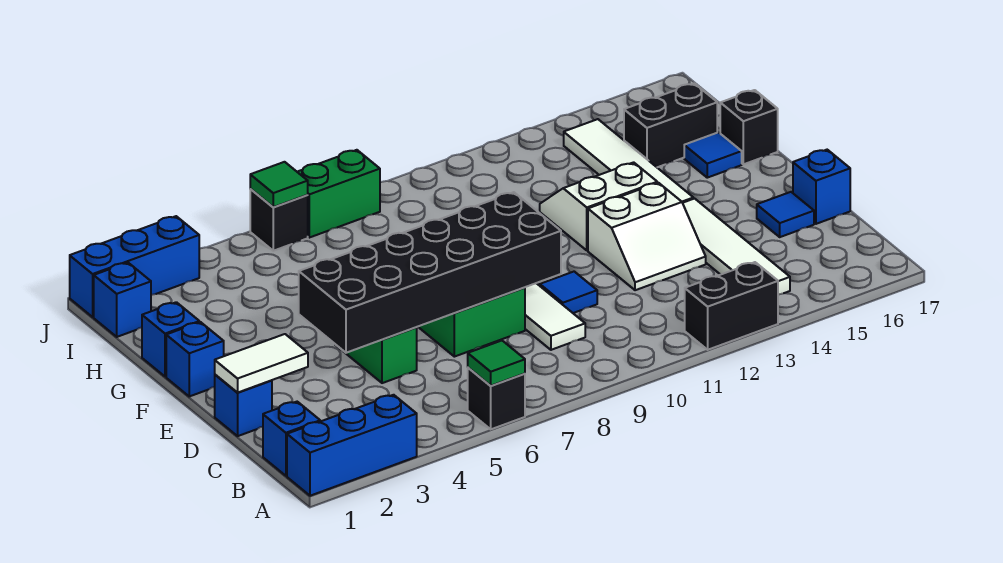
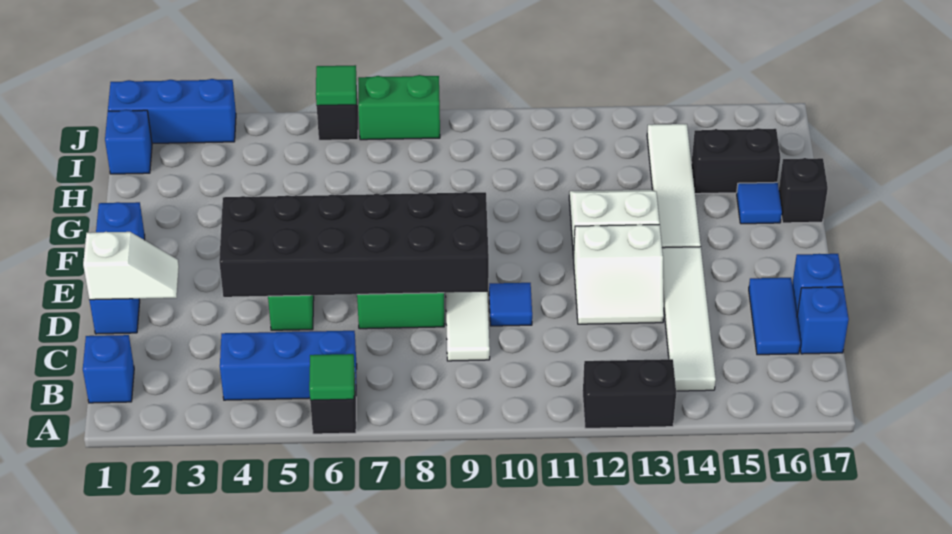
blue brick A1:A3 level 1 -> blue brick B4:B6 level 1
white tile D1:D2 level 2 -> white slope D1:D2 level 2 top 1
blue tile D16 level 1 -> blue tile C16:D16 level 1
blue brick G1 level 1 -> blue brick C17 level 1

